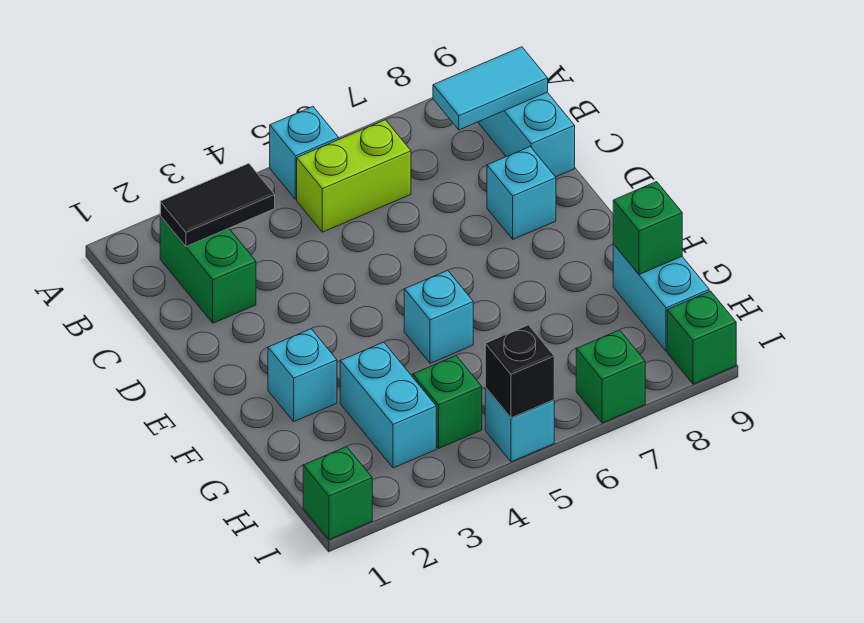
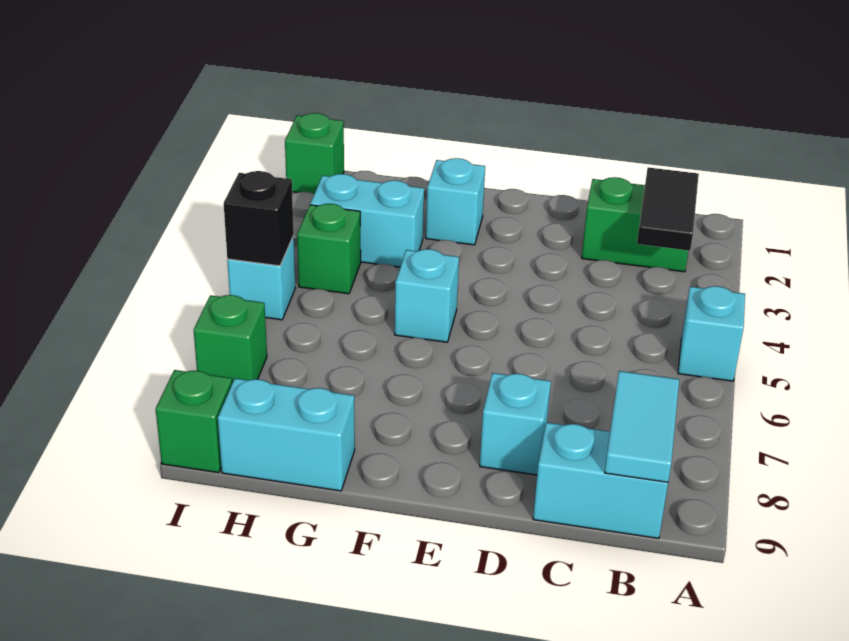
lime brick B5:B6 level 1 -> none
green brick G9 level 2 -> none

